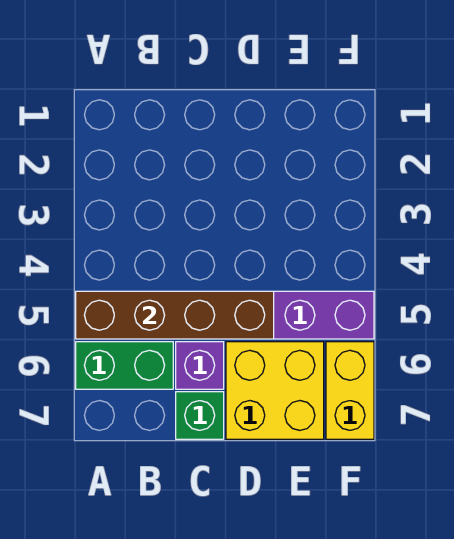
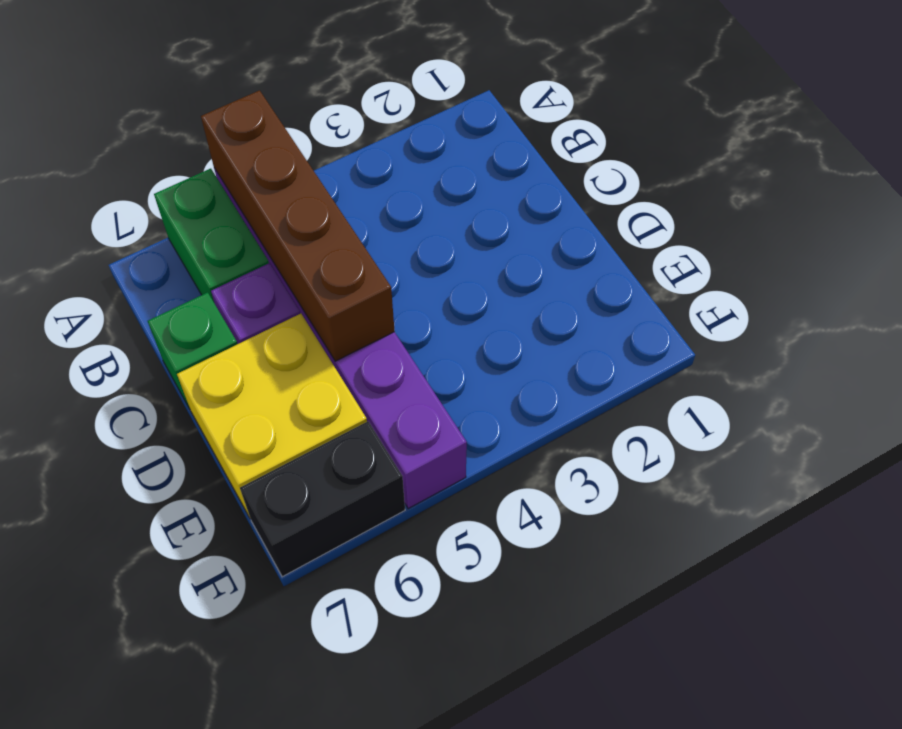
yellow brick F6:F7 level 1 -> black brick F6:F7 level 1

